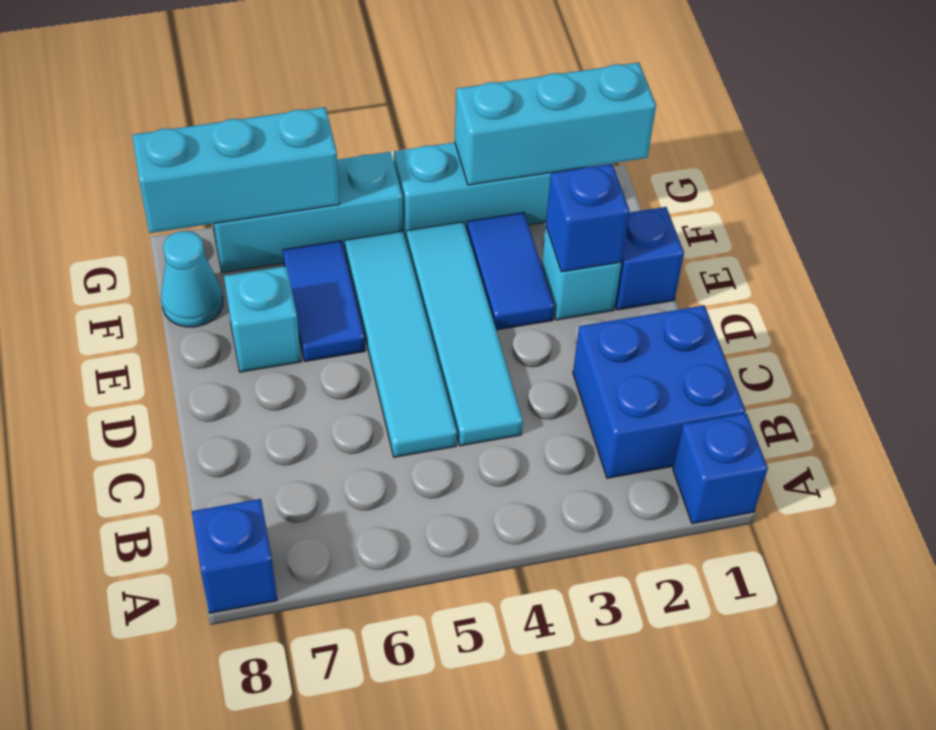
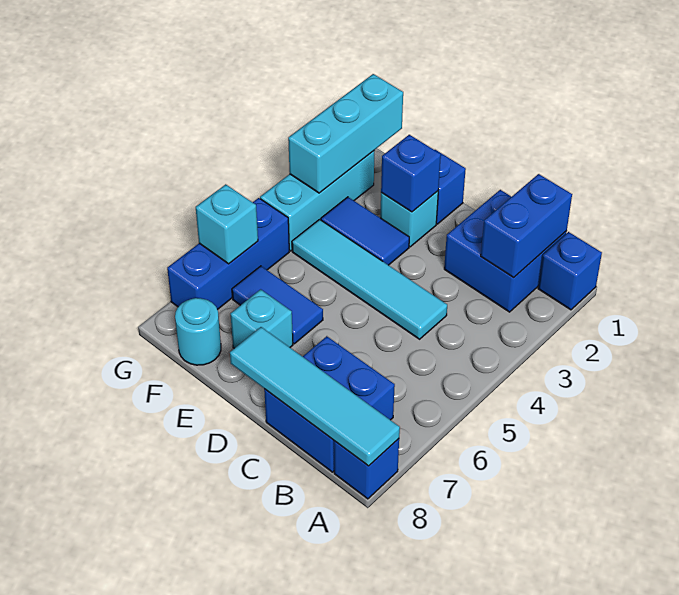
none -> blue brick B1:B2 level 2
none -> blue brick B7:C8 level 1
cyan tile C5:F5 level 1 -> cyan tile A8:D8 level 2
cyan cone F8 level 1 -> cyan round brick F8 level 1
cyan brick G5:G7 level 1 -> blue brick G5:G7 level 1
cyan brick G6:G8 level 2 -> cyan brick G6 level 2

